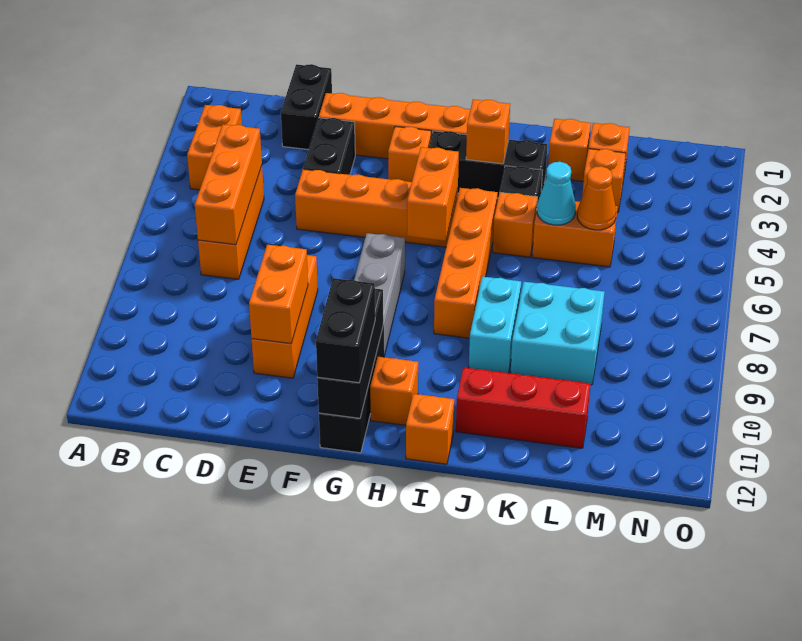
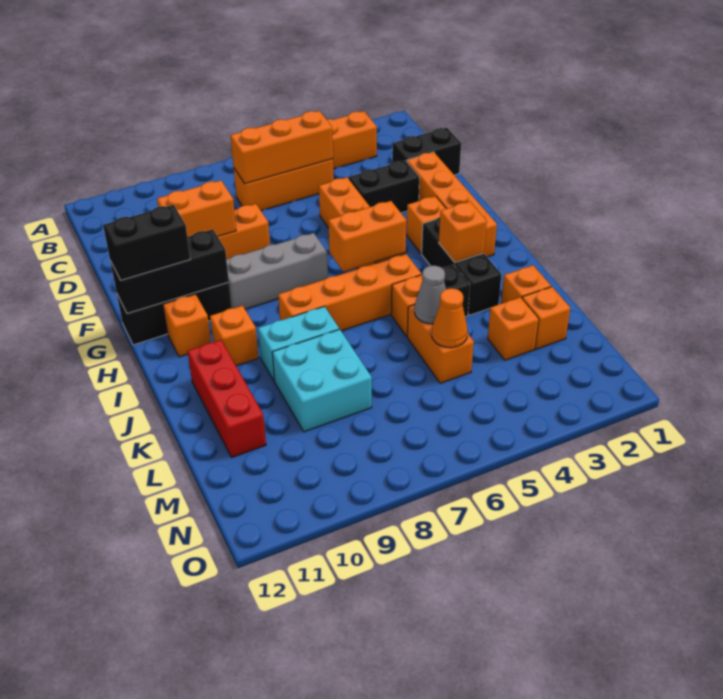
orange brick I12 level 1 -> orange brick I10 level 1
cyan cone K5 level 2 -> grey cone K5 level 2

